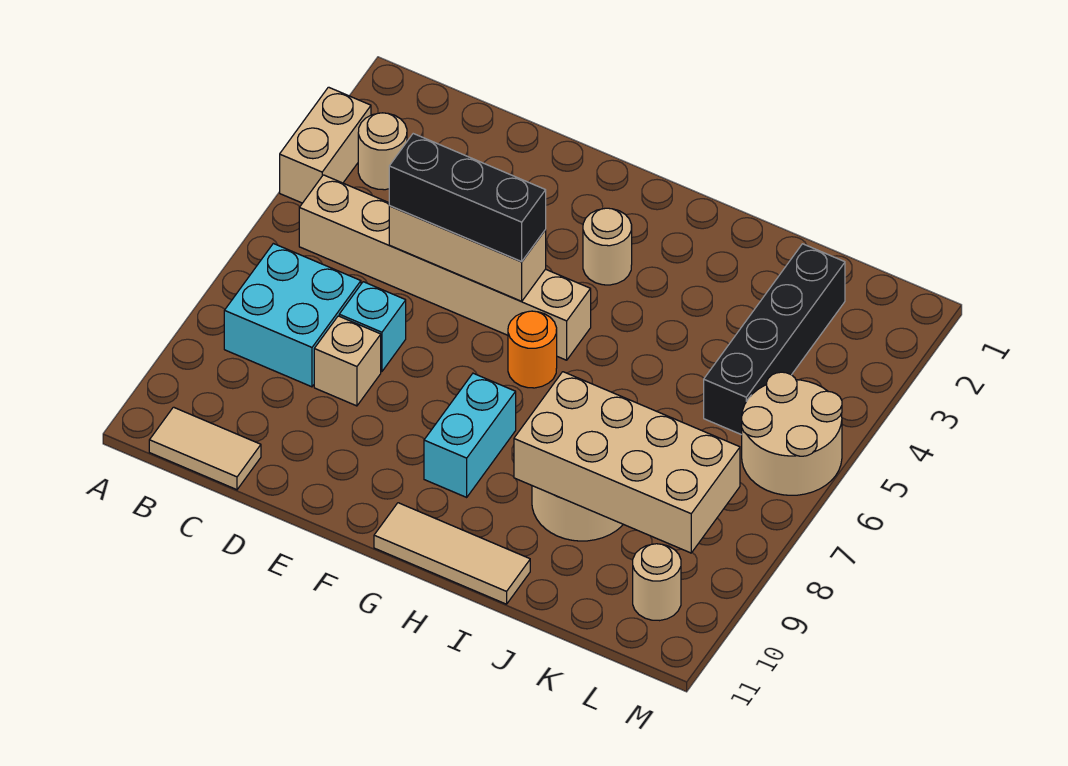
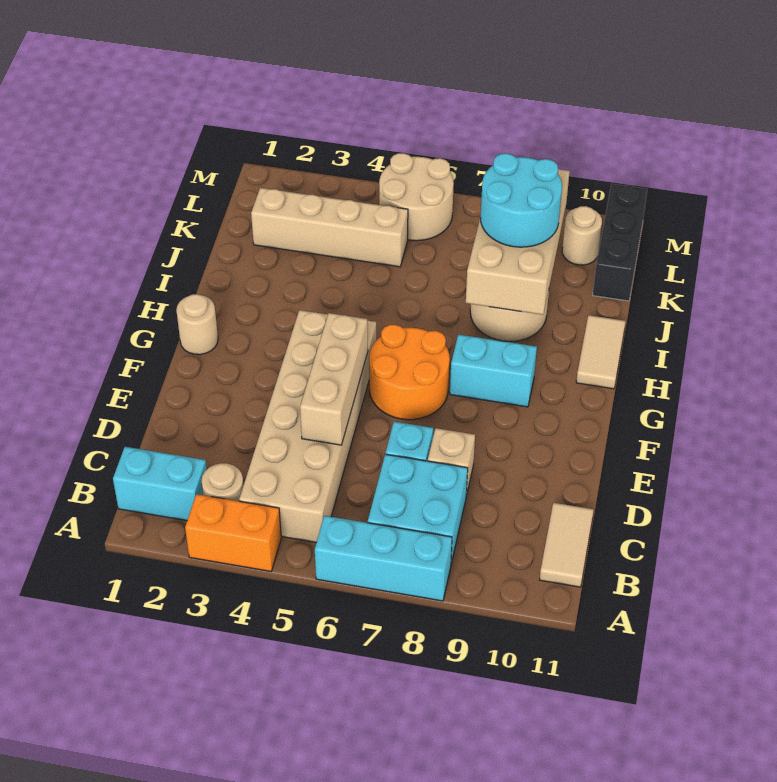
tan brick A3:A4 level 1 -> orange brick A3:A4 level 1
none -> cyan brick A6:A8 level 1
none -> cyan brick B1:B2 level 1
tan brick B5:G5 level 1 -> tan brick B4:G5 level 1
black brick D5:F5 level 3 -> black brick K11:M11 level 1
tan round brick G3 level 1 -> tan round brick G1 level 1
orange round brick G6 level 1 -> orange round brick F6:G7 level 1
tan tile G11:I11 level 1 -> tan tile H11:I11 level 1
none -> cyan round brick J8:K9 level 3
black brick K2:K5 level 1 -> tan brick K2:K5 level 1

